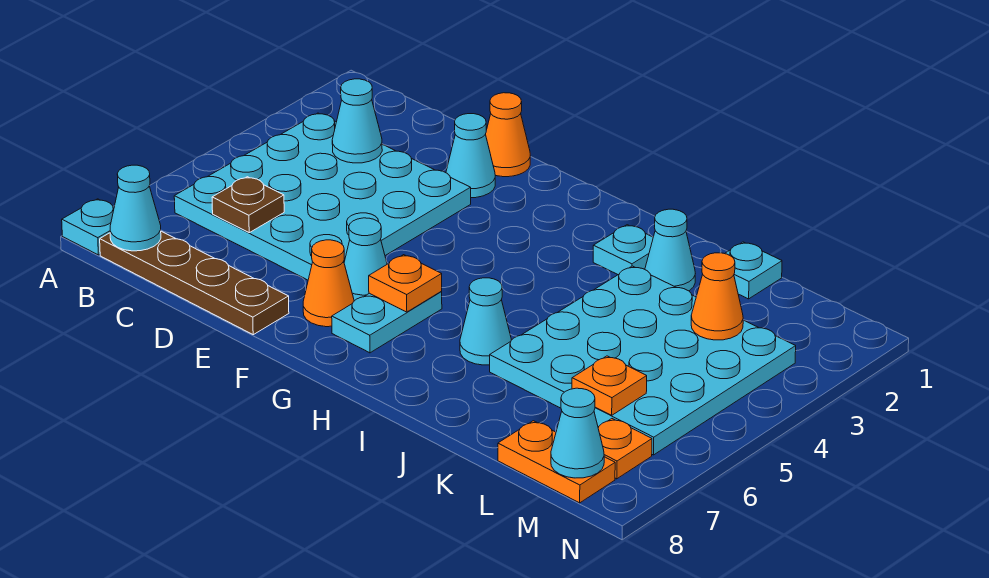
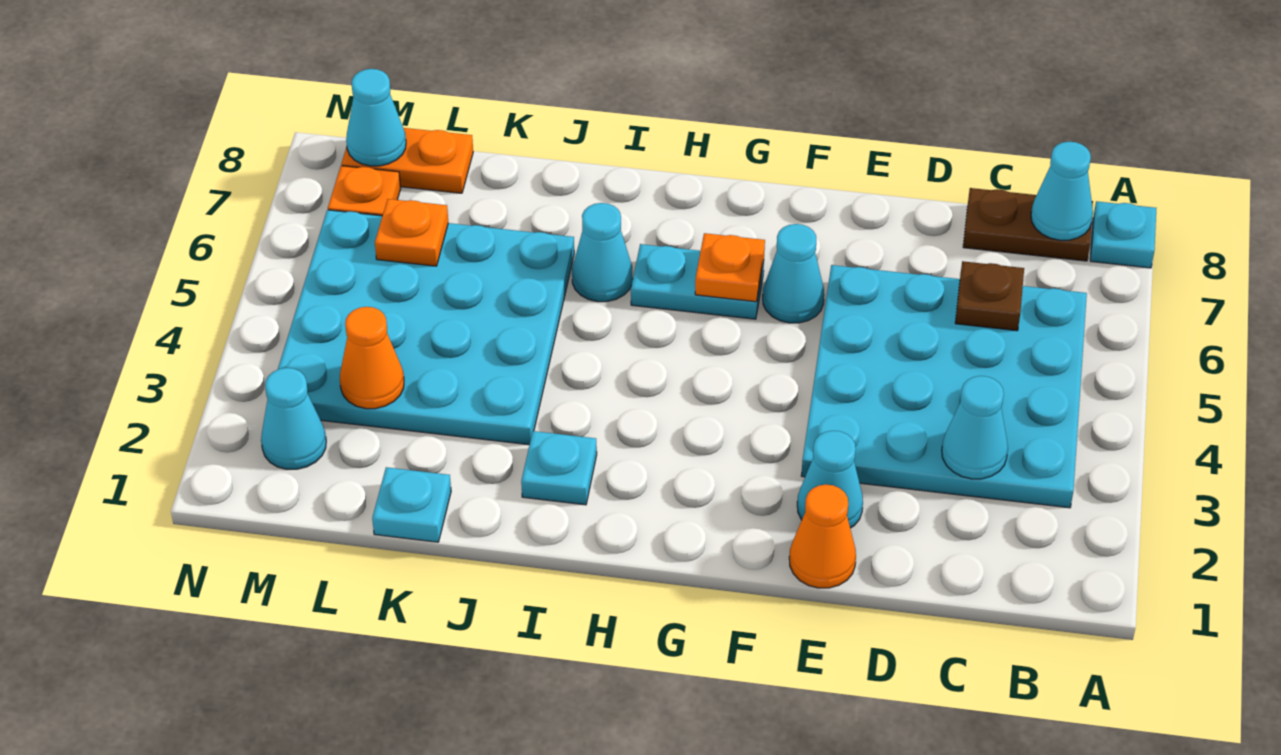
brown plate B8:E8 level 1 -> brown plate B8:C8 level 1
orange cone F7 level 1 -> none
cyan plate G6:G7 level 1 -> cyan plate G6:H6 level 1
cyan cone J2 level 1 -> cyan cone M2 level 1

